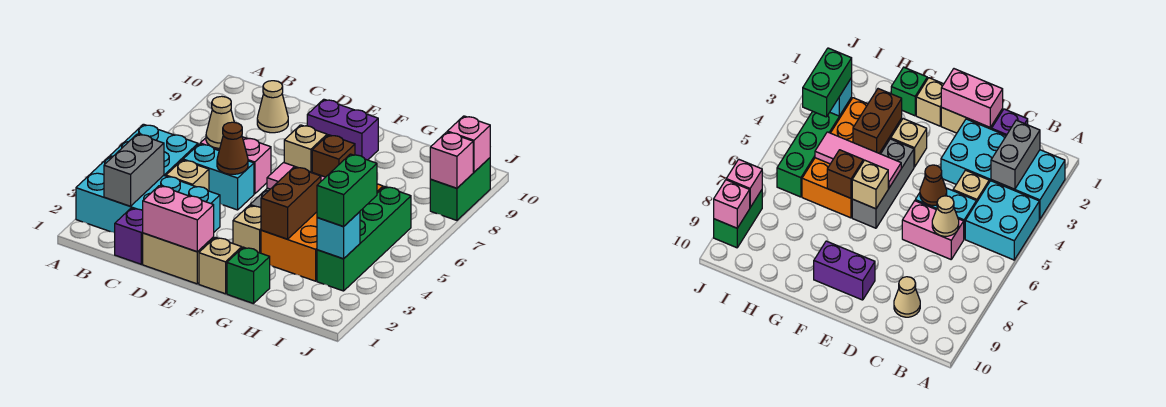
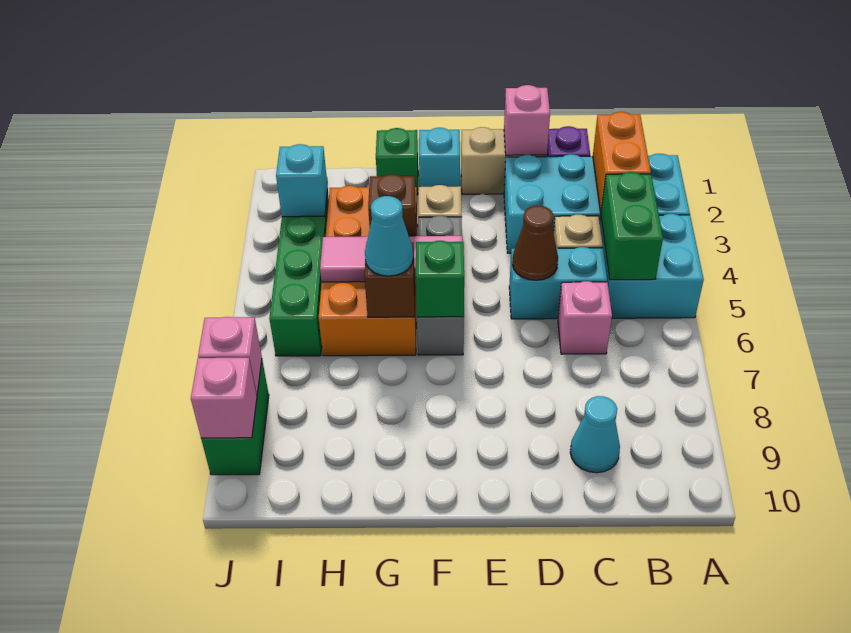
grey brick B2:B3 level 2 -> orange brick B2:B3 level 2
pink brick C6:D6 level 1 -> pink brick C6 level 1
tan cone C6 level 2 -> none
tan cone C9 level 1 -> cyan cone C9 level 1
pink brick D1:E1 level 2 -> pink brick D1 level 2
purple brick E9:F9 level 1 -> none
tan brick F1 level 1 -> cyan brick F1 level 1
tan brick F6 level 2 -> green brick F6 level 2
brown brick G3:G4 level 2 -> brown brick G4 level 2
none -> cyan cone G6 level 3
green brick I3:I4 level 3 -> green brick B4:B5 level 2

